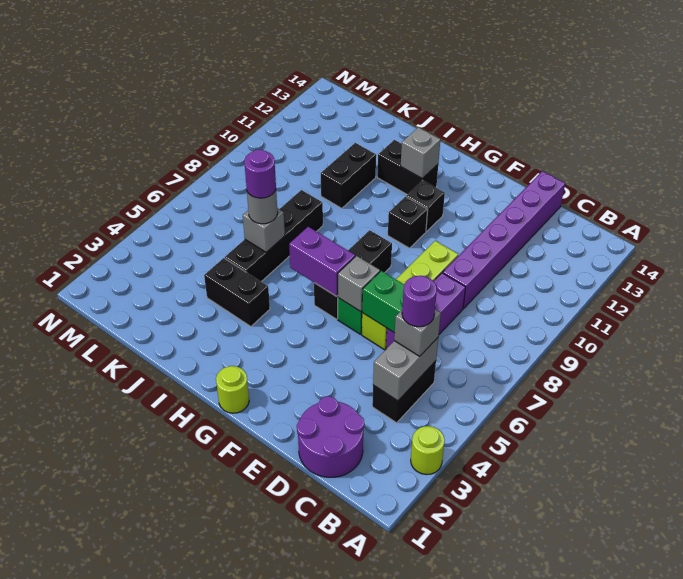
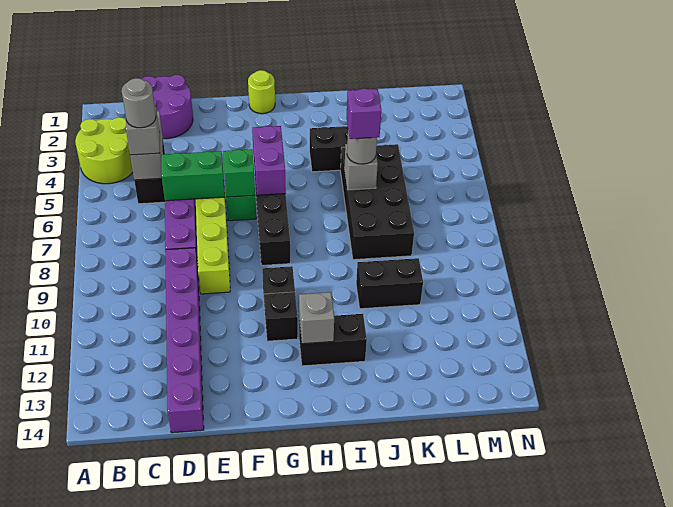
lime round brick A3 level 1 -> lime round brick A3:B4 level 1
purple round brick C5 level 4 -> grey round brick C5 level 4
grey brick F6 level 2 -> green brick F6 level 2
purple brick G6:H6 level 2 -> purple brick G5:G6 level 2
black brick J5:J8 level 1 -> black brick J5:K8 level 1
purple round brick J6 level 4 -> purple brick J6 level 4
black brick J10:J11 level 1 -> black brick J10:K10 level 1

